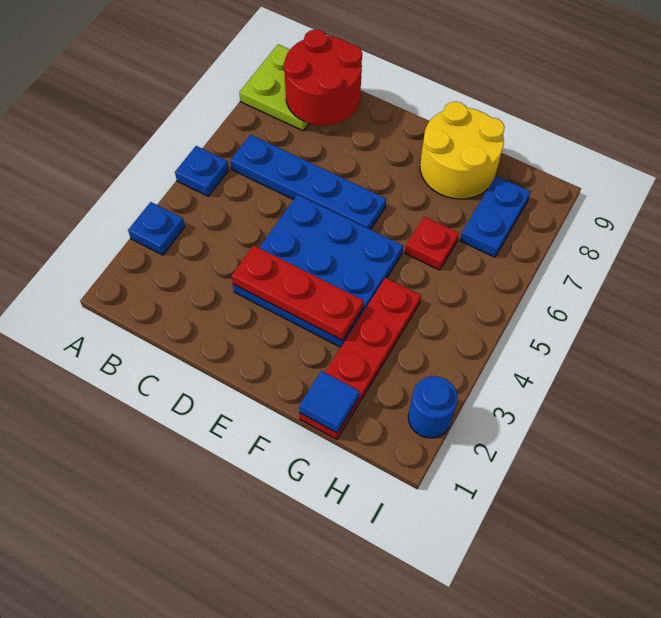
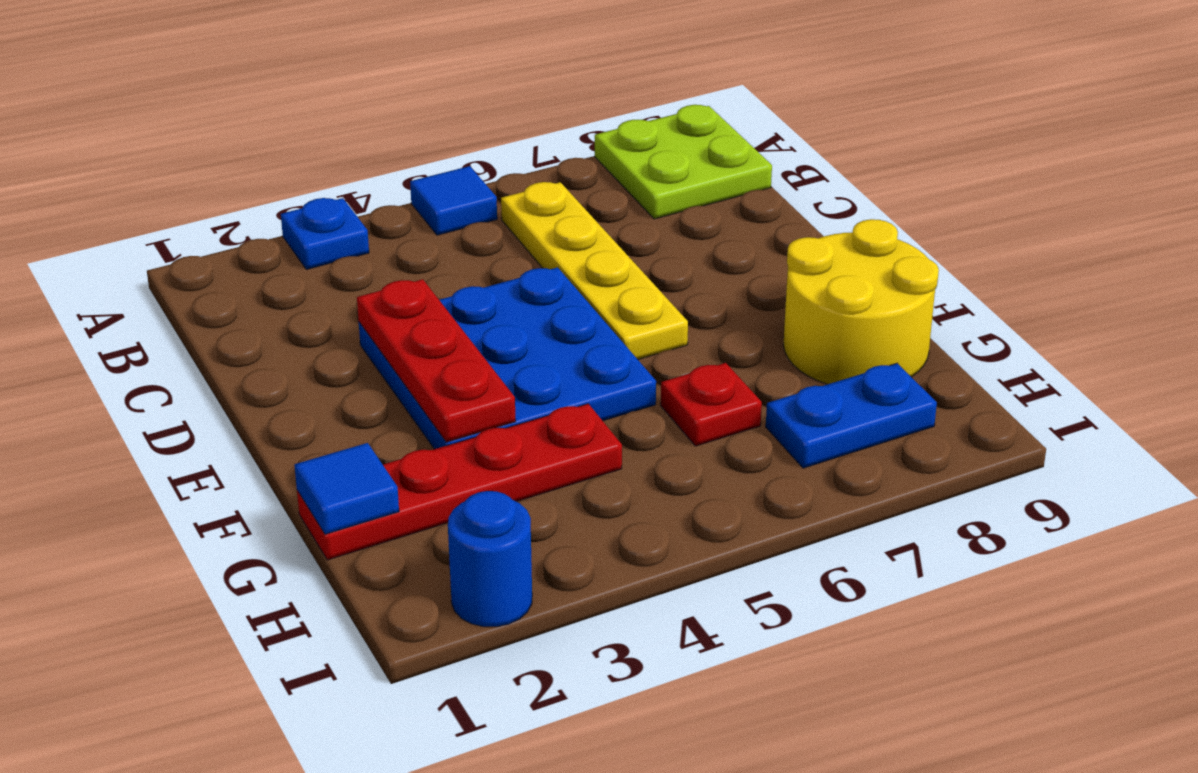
blue plate A5 level 1 -> blue tile A5 level 1
blue plate B6:E6 level 1 -> yellow plate B6:E6 level 1
red round brick B8:C9 level 2 -> none

